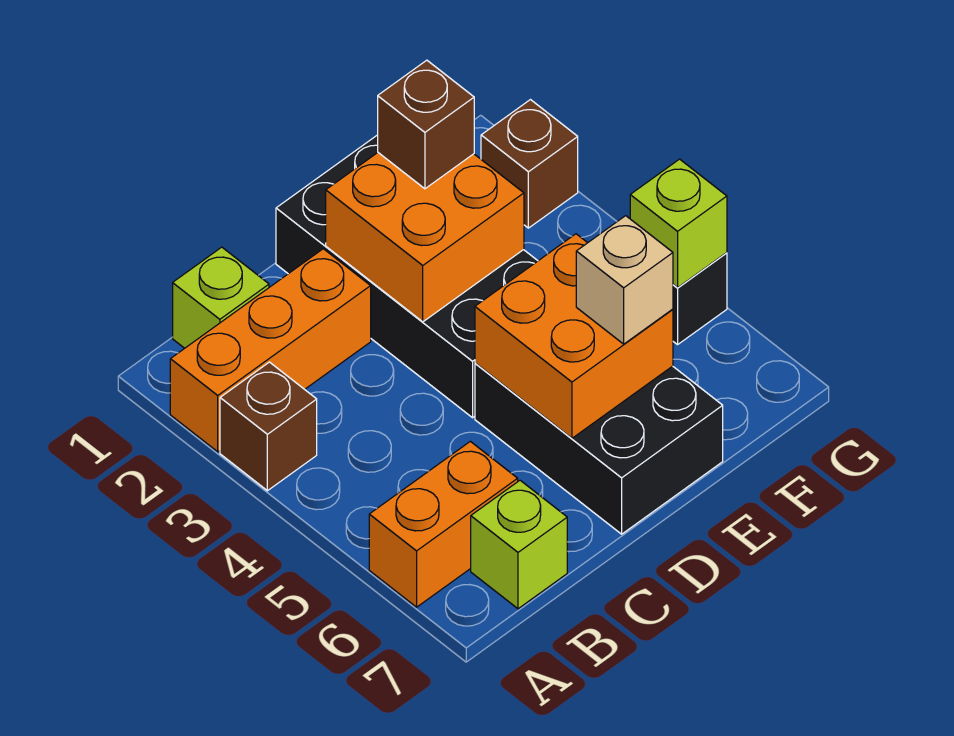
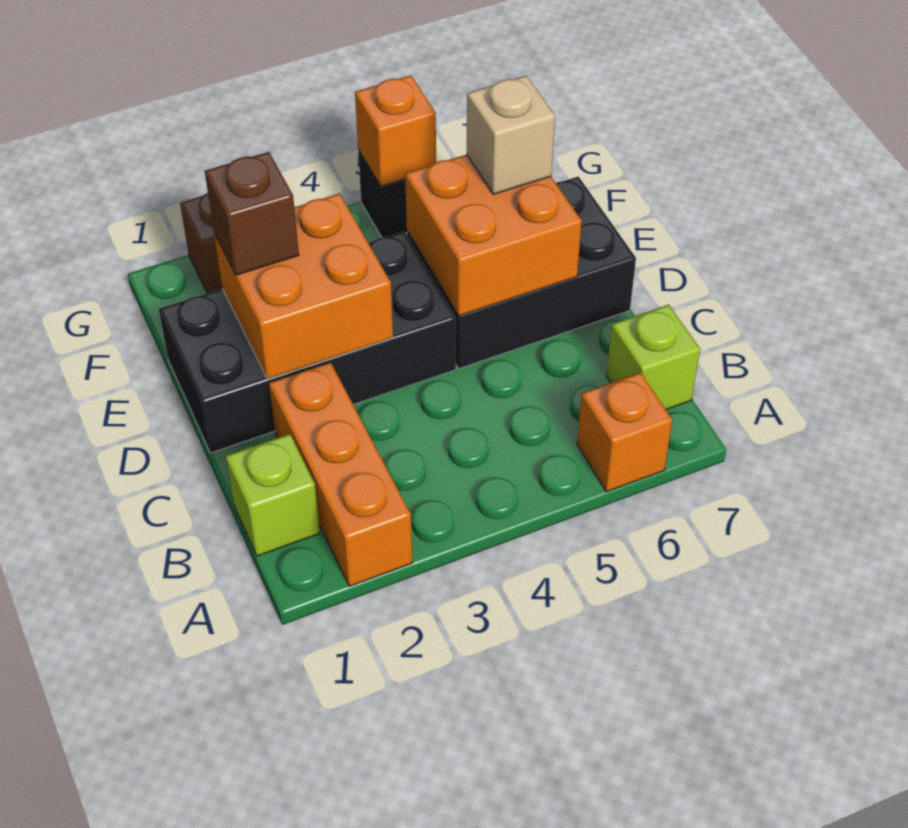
brown brick A3 level 1 -> none
orange brick A6:B6 level 1 -> orange brick A6 level 1
lime brick G5 level 2 -> orange brick G5 level 2

